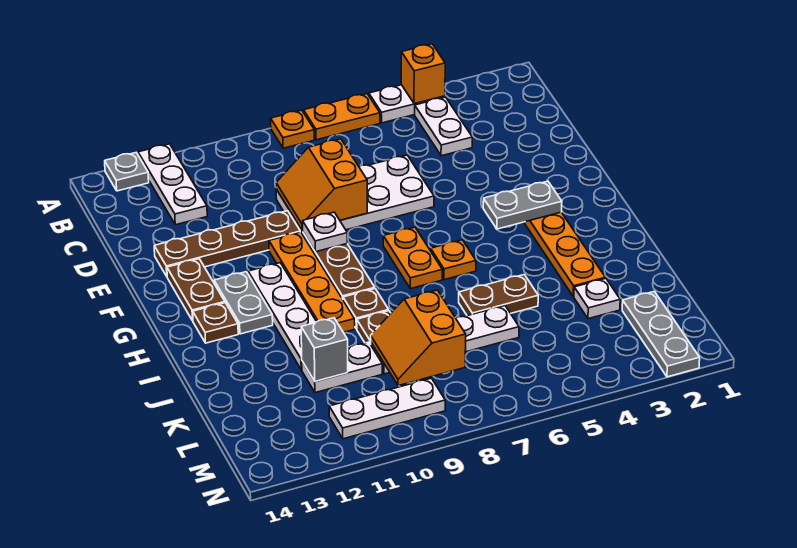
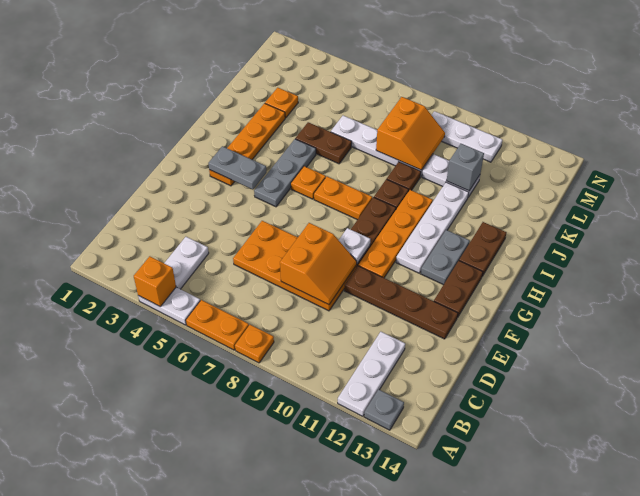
white plate D6:E9 level 1 -> orange plate D6:E9 level 1
orange plate G7:H7 level 1 -> orange plate H7:H8 level 1
brown plate H13 level 1 -> brown plate H13:I13 level 1
white plate K3 level 1 -> orange plate K3 level 1
grey plate L2:N2 level 1 -> grey plate G5:I5 level 1

